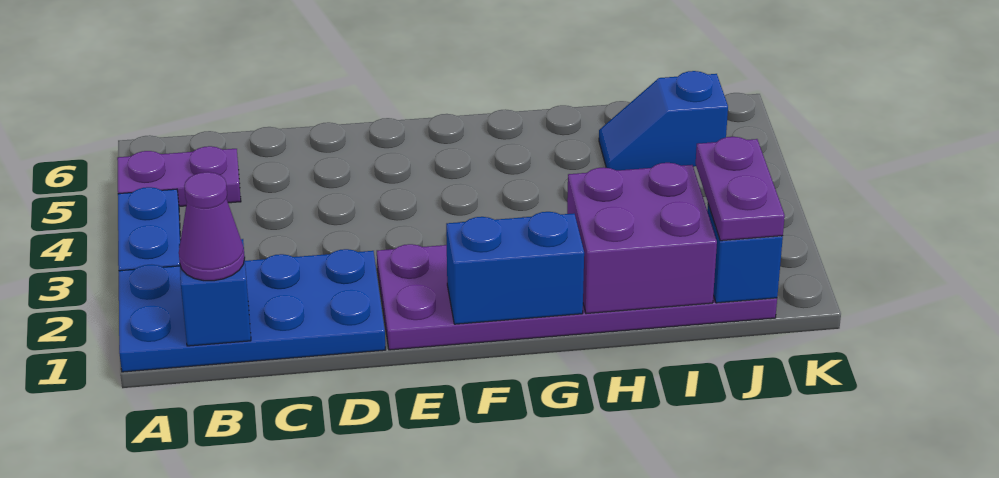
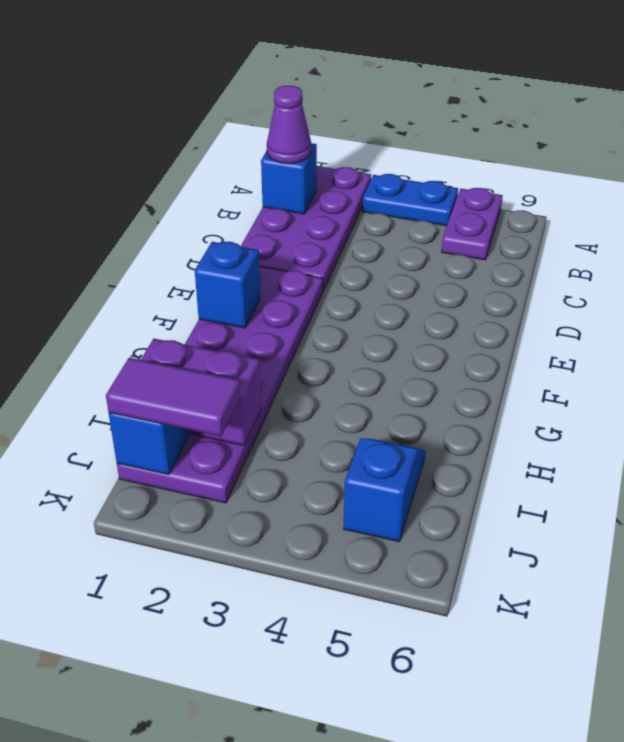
blue plate A1:D2 level 1 -> purple plate A1:D2 level 1
blue brick F1:G1 level 2 -> blue brick F1 level 2
purple brick H1:I2 level 2 -> purple brick I1:I2 level 2
purple plate J1:J2 level 3 -> purple tile J1:J2 level 3

